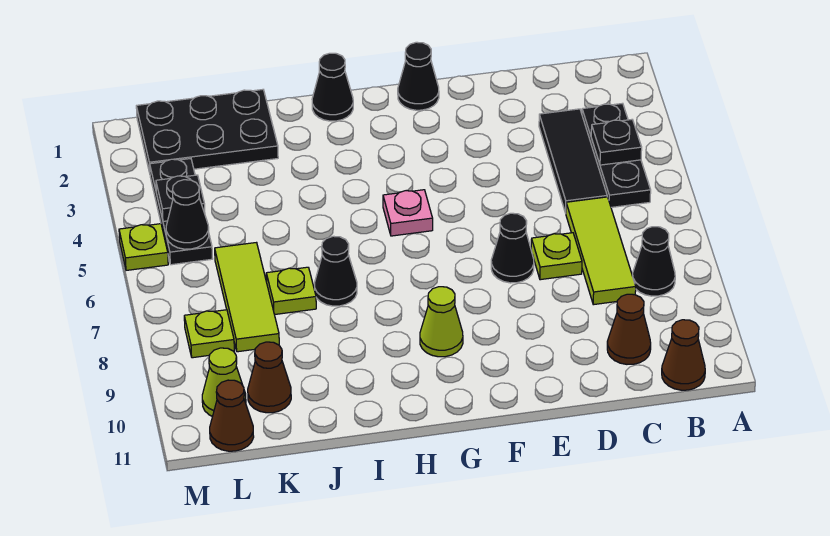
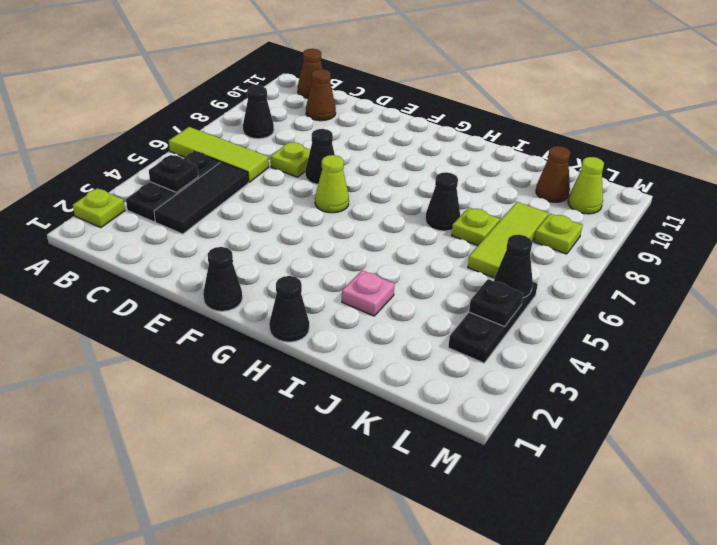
lime tile C6:C8 level 1 -> lime tile A6:C6 level 1
pink plate G5 level 1 -> pink plate I3 level 1
lime cone G9 level 1 -> lime cone F6 level 1
black plate J1:L2 level 1 -> none
brown cone L11 level 1 -> none
lime plate M5 level 1 -> lime plate A2 level 1

